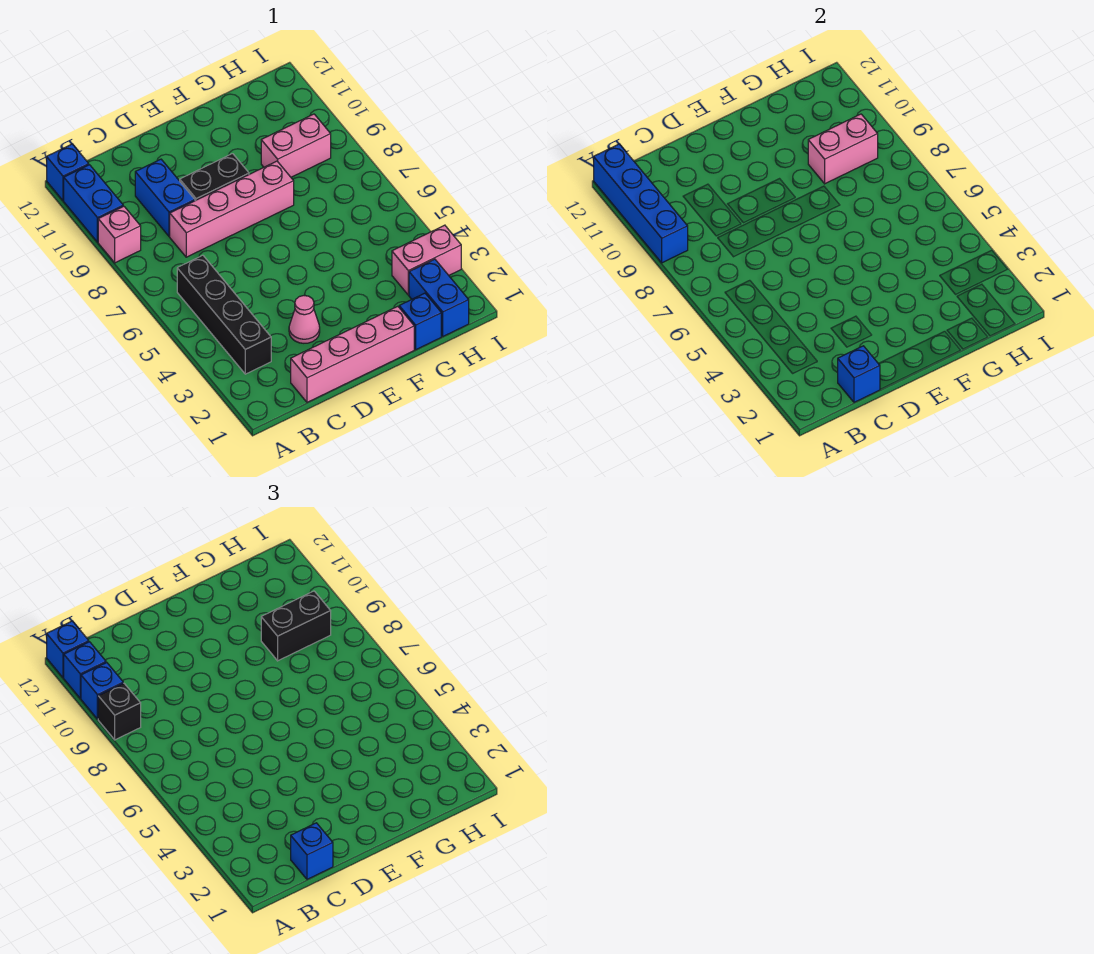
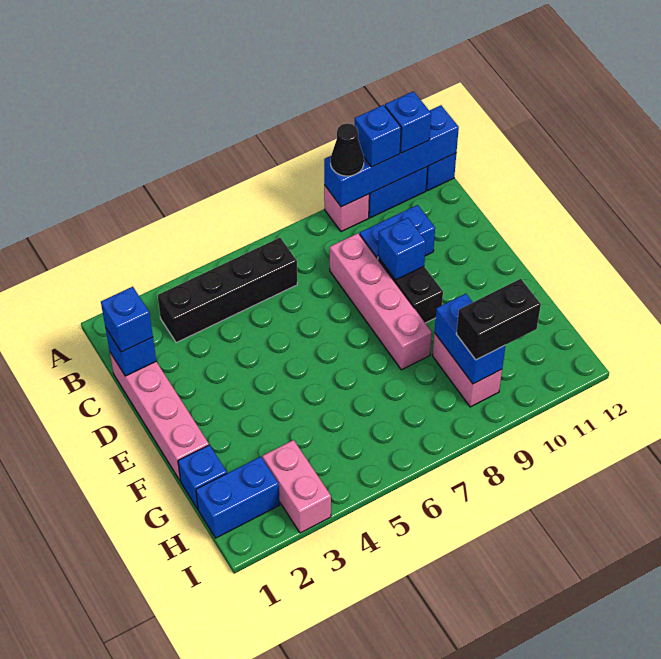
black brick A9 level 3 -> black cone A9 level 3
blue brick A12 level 3 -> blue brick D9 level 2
pink cone D3 level 1 -> none
pink brick G9:H9 level 2 -> blue brick G9:H9 level 2
black brick G9:H9 level 3 -> black brick H9:H10 level 3

